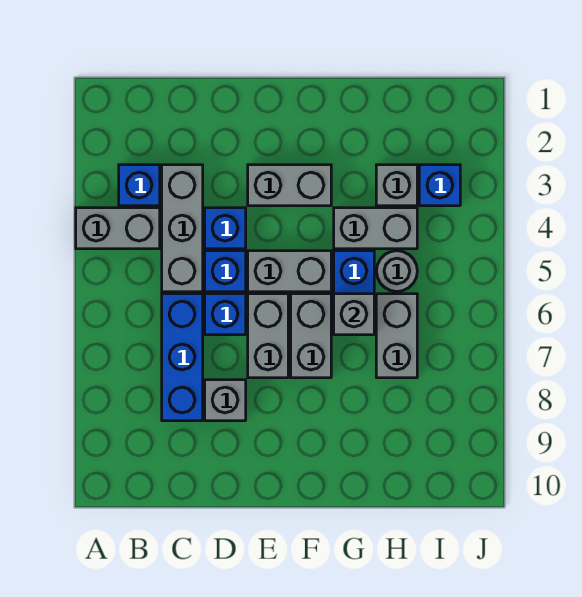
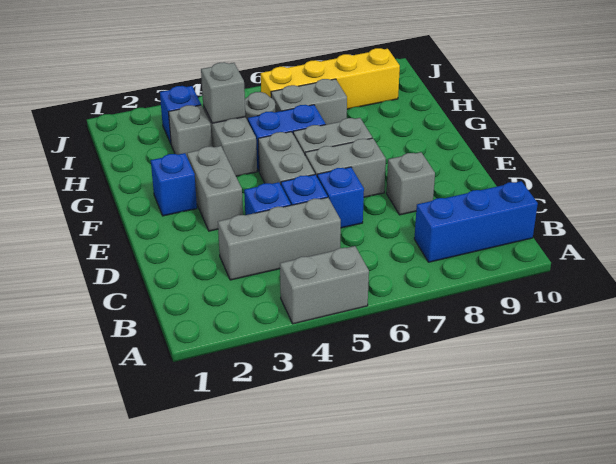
grey brick A4:B4 level 1 -> grey brick A4:A5 level 1
blue brick B3 level 1 -> blue brick F2 level 1
blue brick C6:C8 level 1 -> blue brick B8:B10 level 1
grey brick G6 level 2 -> grey brick H4 level 2
none -> yellow brick I6:I9 level 1

